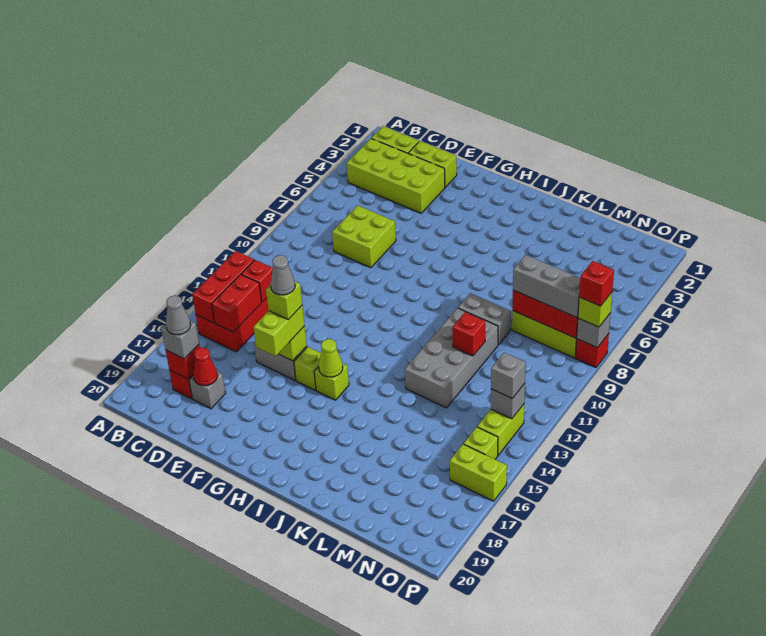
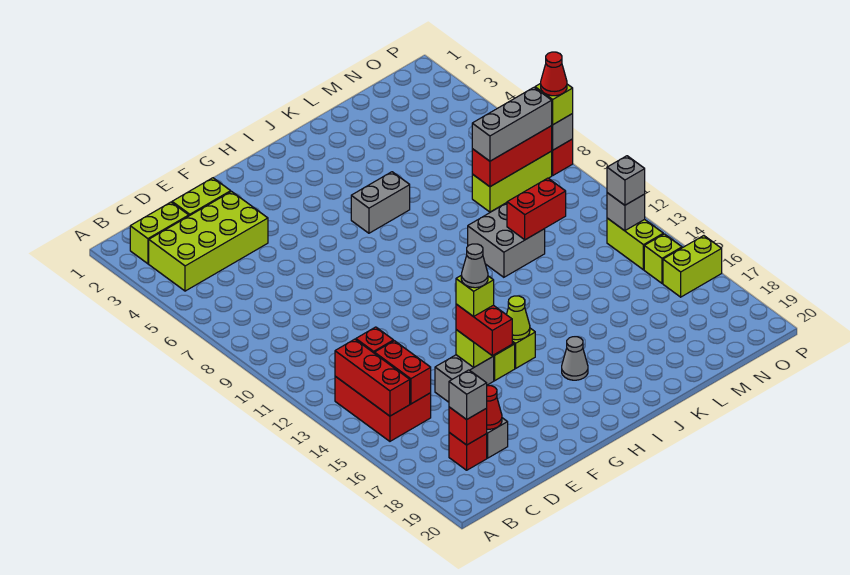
grey cone C18 level 4 -> grey cone I17 level 1
lime brick D7:E8 level 1 -> none
lime brick F15:F16 level 3 -> red brick F15:F16 level 3
grey brick K9:L9 level 1 -> grey brick I6:J6 level 1
grey brick K10:L13 level 1 -> grey brick K10:L11 level 1
red brick L11 level 2 -> red brick L11:M11 level 2
red brick P8 level 4 -> red cone P8 level 4

